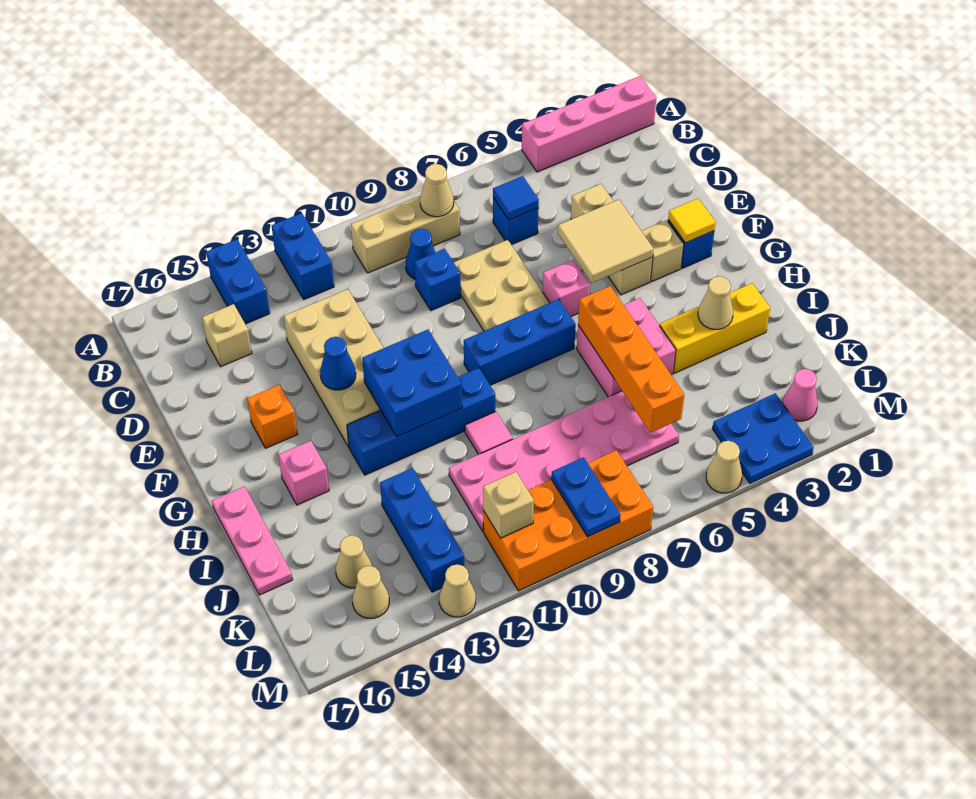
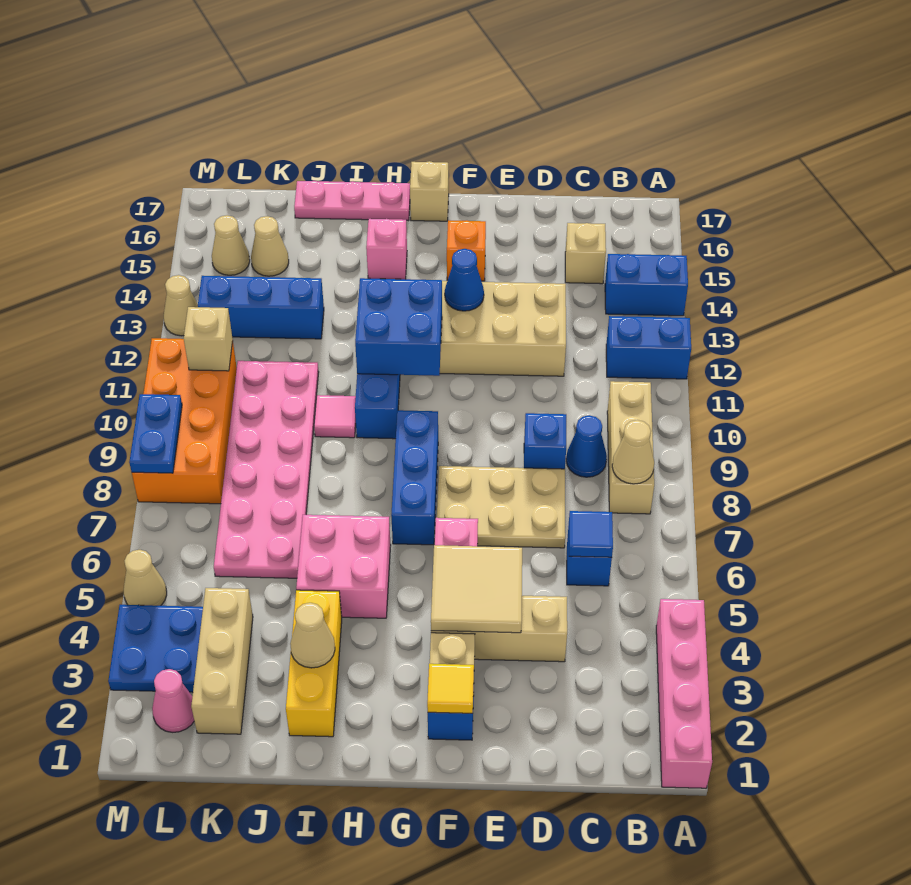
none -> tan brick G17 level 1
orange brick H6:K6 level 2 -> none
none -> tan brick K2:K4 level 1
blue plate L9:M9 level 2 -> blue plate M8:M9 level 2

